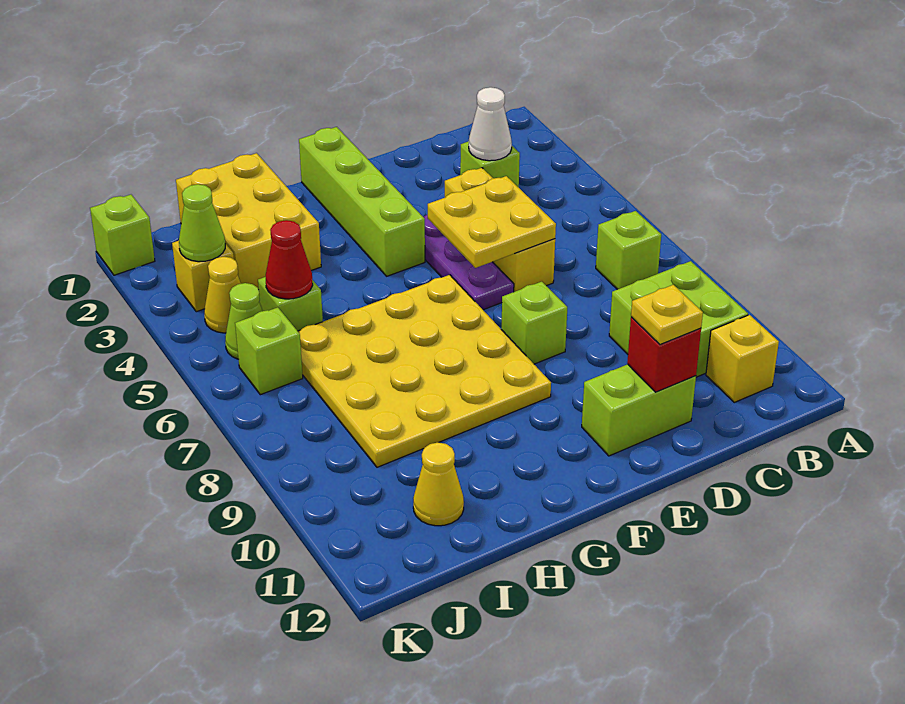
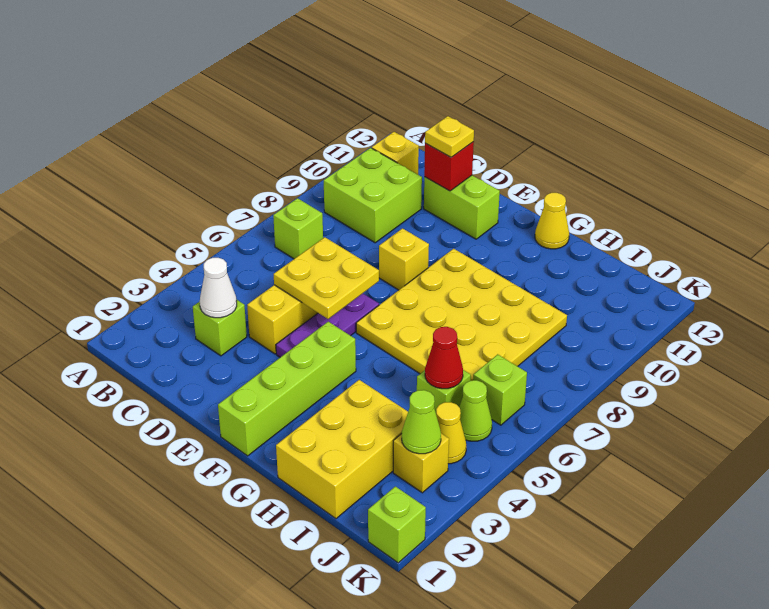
lime brick E8 level 1 -> yellow brick E8 level 1
yellow cone I11 level 1 -> yellow cone G12 level 1

